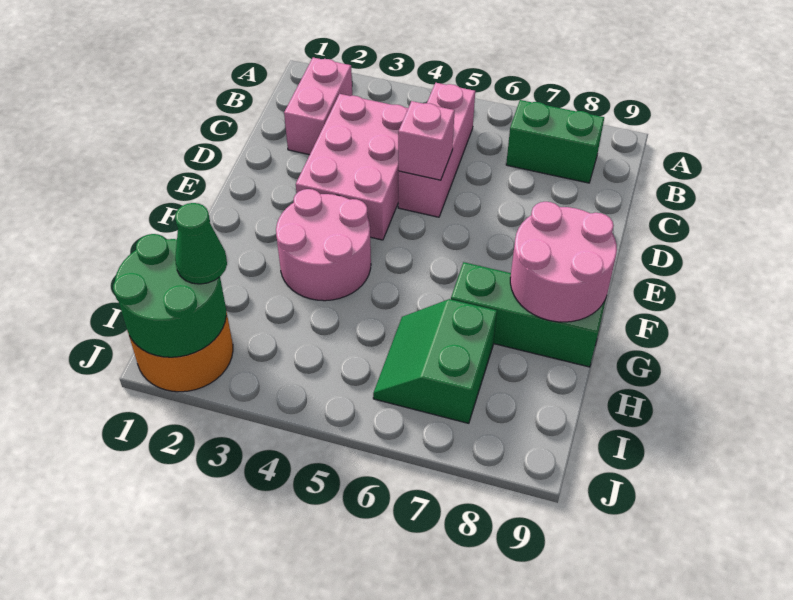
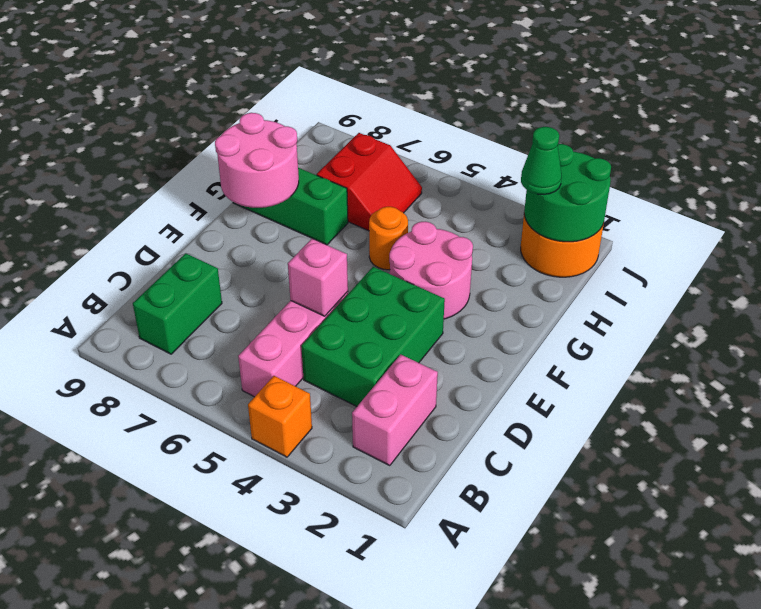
none -> orange brick A4 level 1
green brick B7:B8 level 1 -> green brick B8:C8 level 1
pink brick C3:E4 level 1 -> green brick C3:E4 level 1
none -> orange round brick G5 level 1
green slope H6:I7 level 1 top 7 -> red slope H6:I7 level 1 top 7

